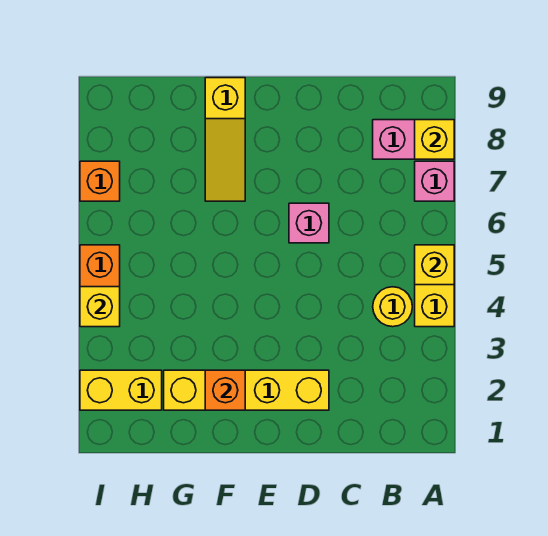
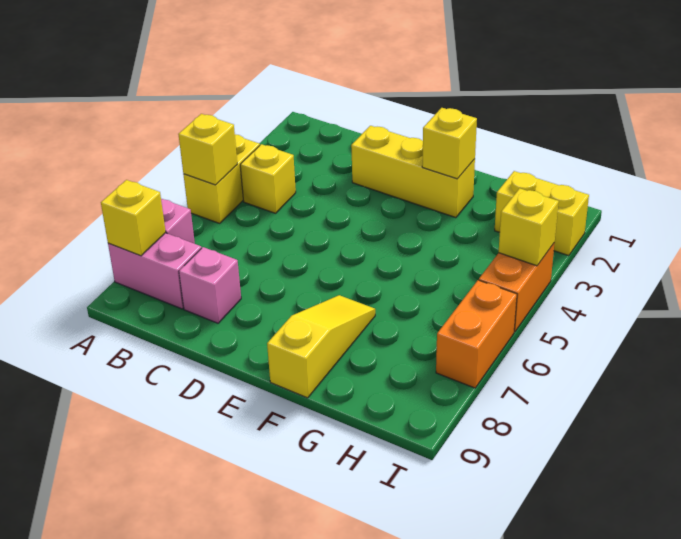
yellow round brick B4 level 1 -> yellow brick B4 level 1
yellow brick D2:G2 level 1 -> yellow brick D2:F2 level 1
pink brick D6 level 1 -> pink brick C8 level 1
orange brick F2 level 2 -> yellow brick F2 level 2
orange brick I7 level 1 -> orange brick I6:I7 level 1

